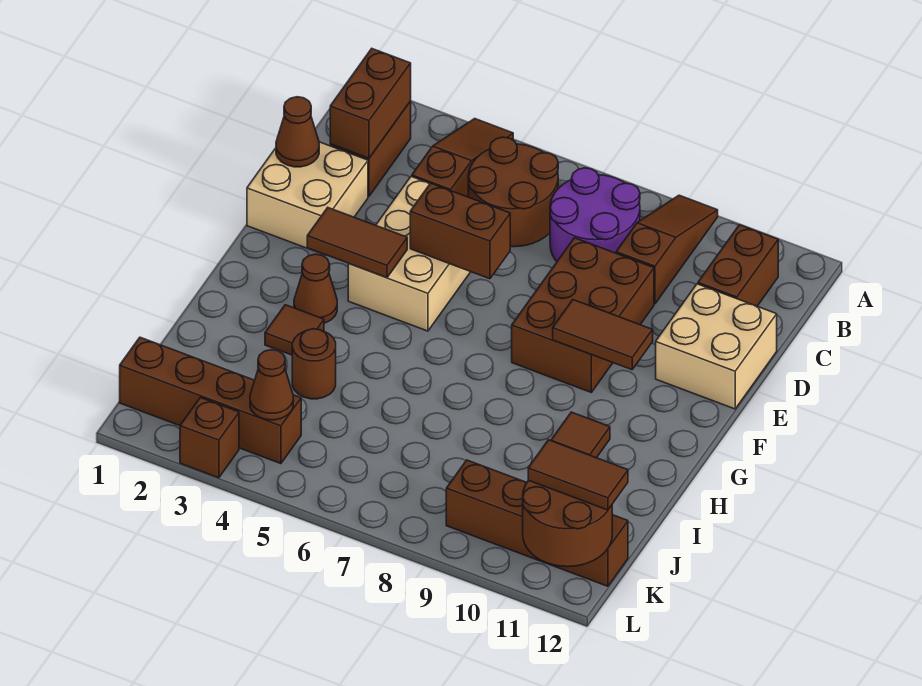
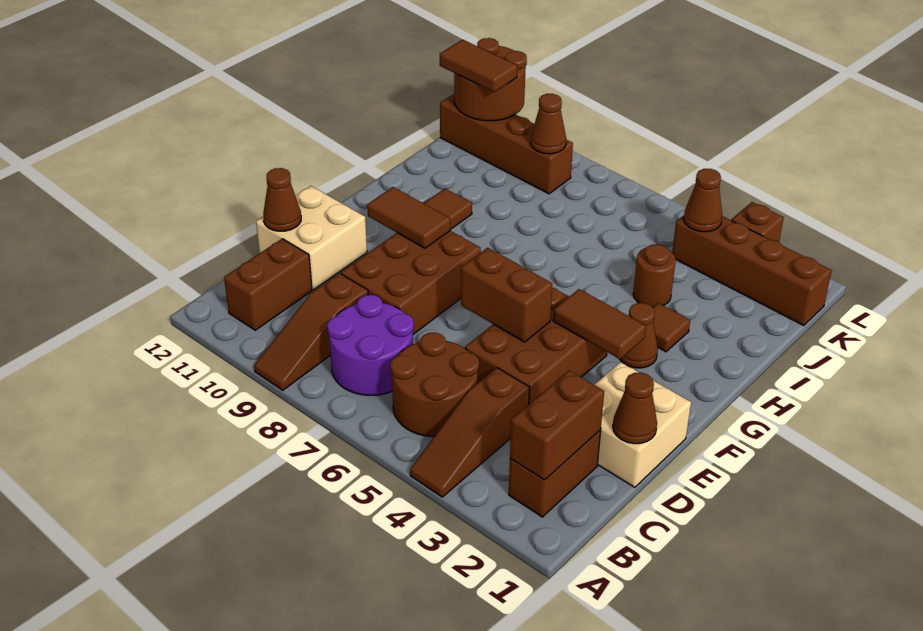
tan brick D4:F5 level 1 -> brown brick D4:F5 level 1
none -> brown cone D12 level 2
none -> brown cone K9 level 2

